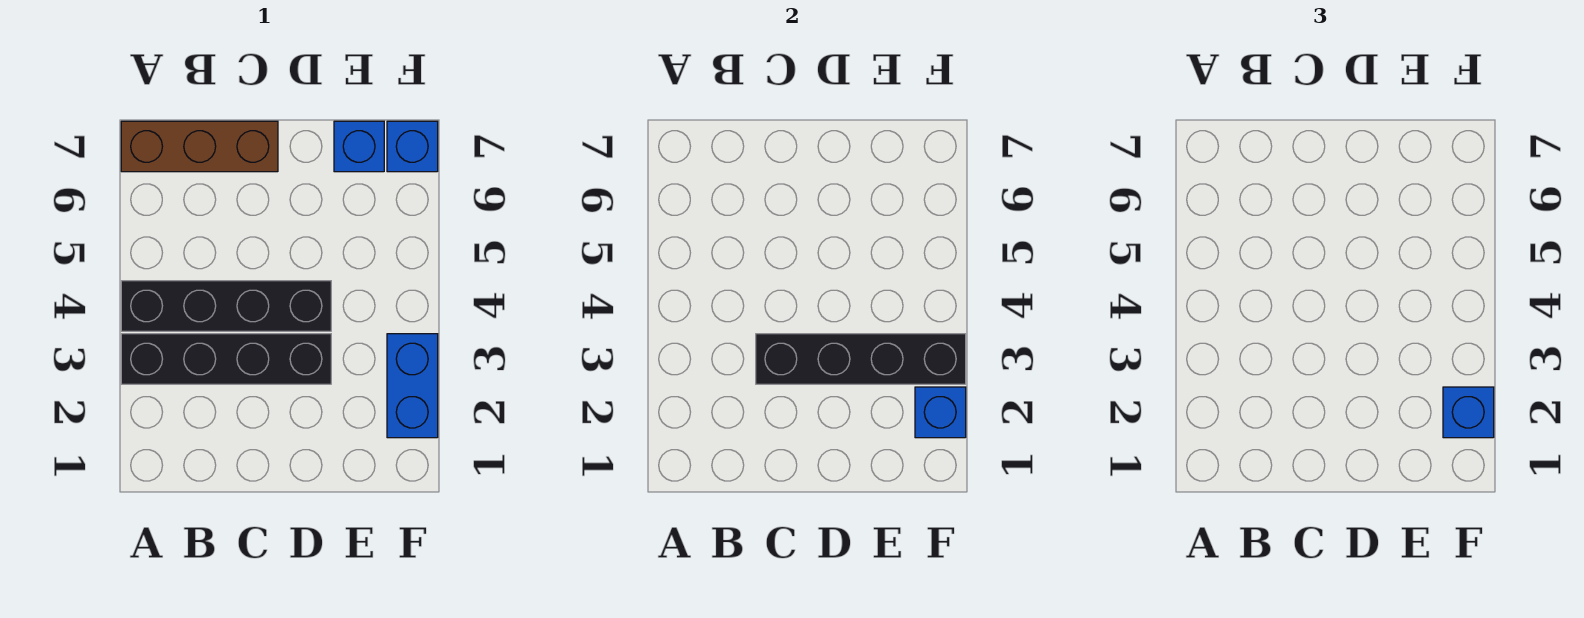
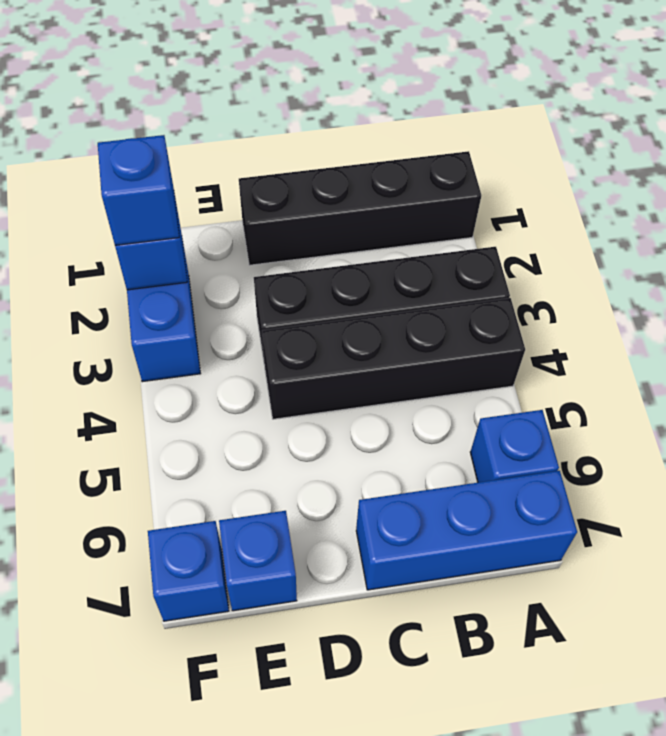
none -> blue brick A6 level 1
brown brick A7:C7 level 1 -> blue brick A7:C7 level 1
black brick C3:F3 level 2 -> black brick A1:D1 level 1

